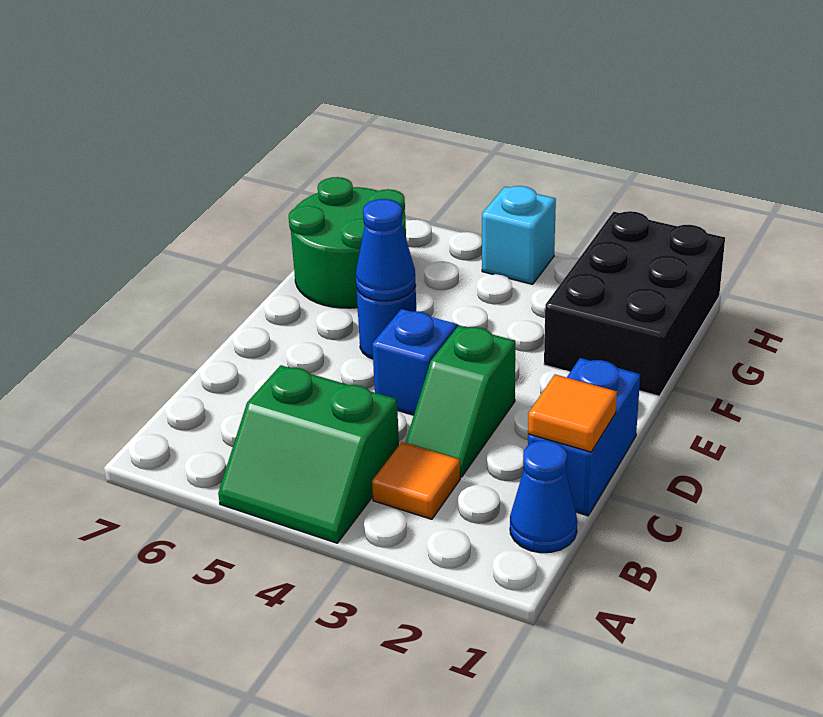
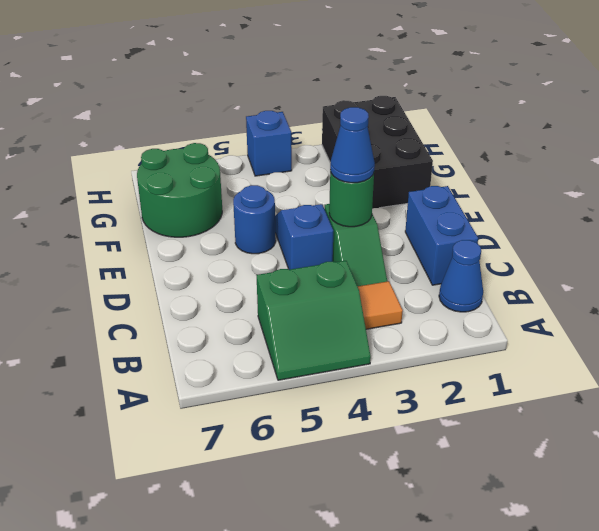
orange tile C1 level 2 -> none
none -> green round brick D3 level 2
blue cone E5 level 2 -> blue cone D3 level 3
cyan brick H4 level 1 -> blue brick H4 level 1

